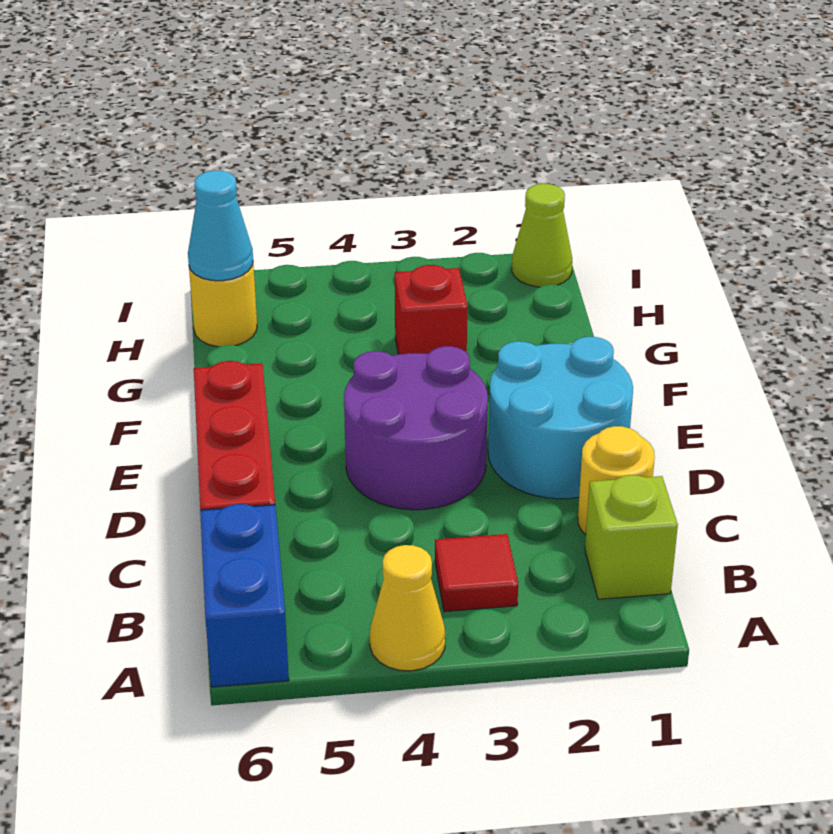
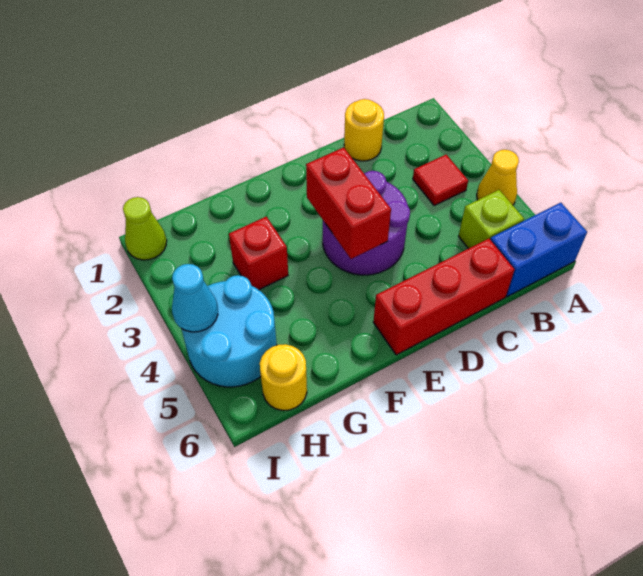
lime brick B1 level 1 -> lime brick B5 level 1
cyan round brick D1:E2 level 1 -> cyan round brick H4:I5 level 1
none -> red brick E3:E4 level 2
cyan cone H6 level 2 -> cyan cone I4 level 2

